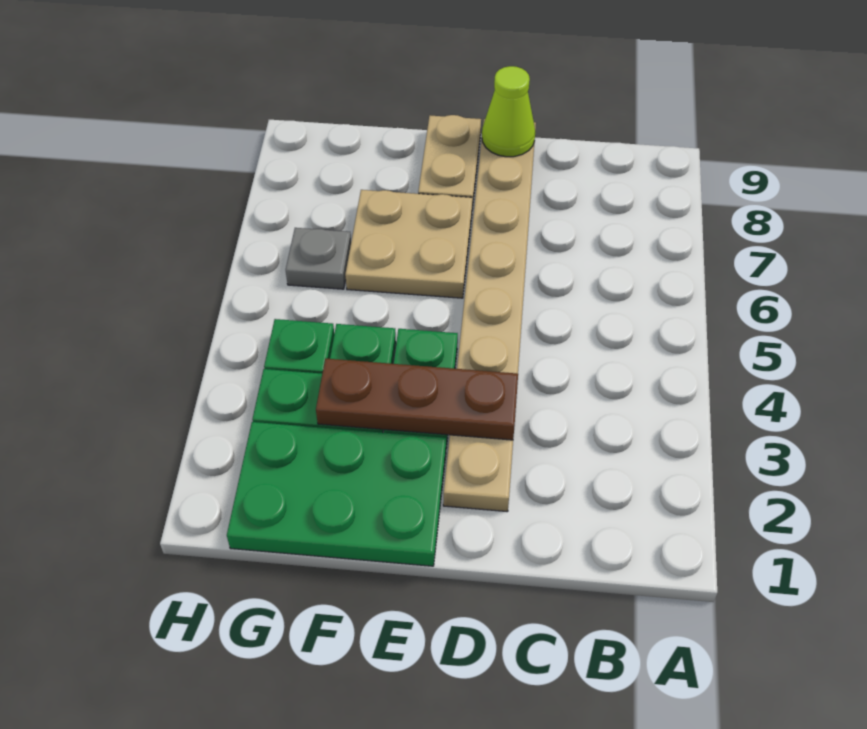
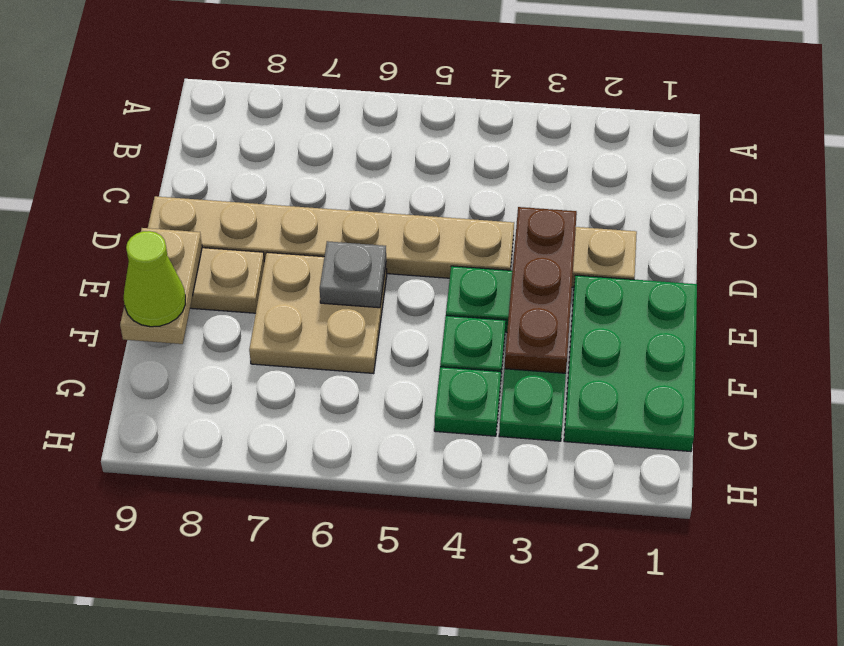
lime cone D9 level 2 -> lime cone F9 level 3
none -> tan plate E9:F9 level 2
grey plate G6 level 1 -> grey plate E6 level 2

